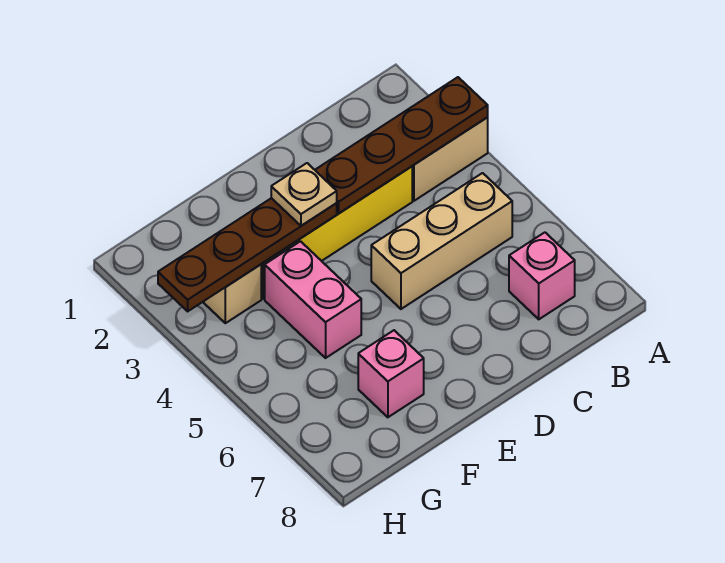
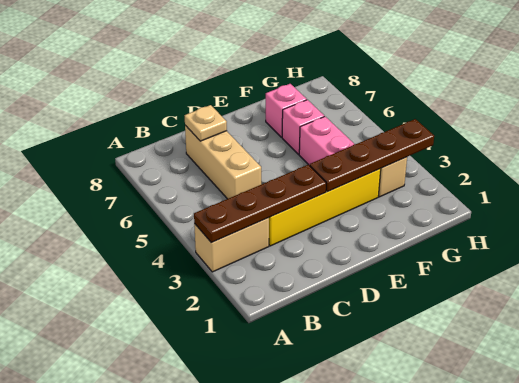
tan brick B5:D5 level 1 -> tan brick C5:C7 level 1
pink brick B7 level 1 -> pink brick F6 level 1
tan plate E3 level 3 -> tan plate C7 level 2

